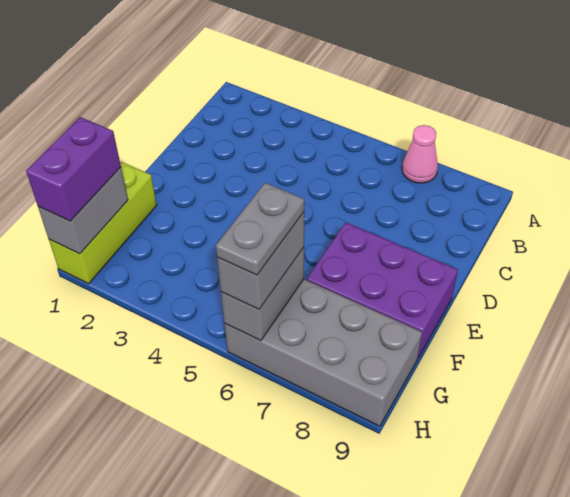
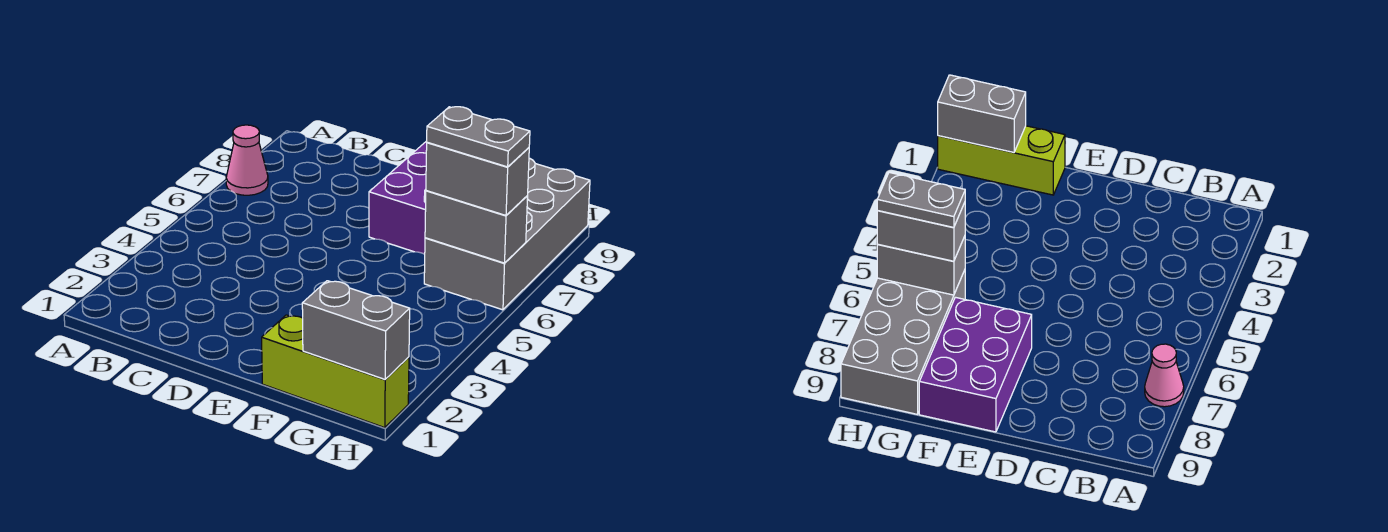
purple brick G1:H1 level 3 -> none

